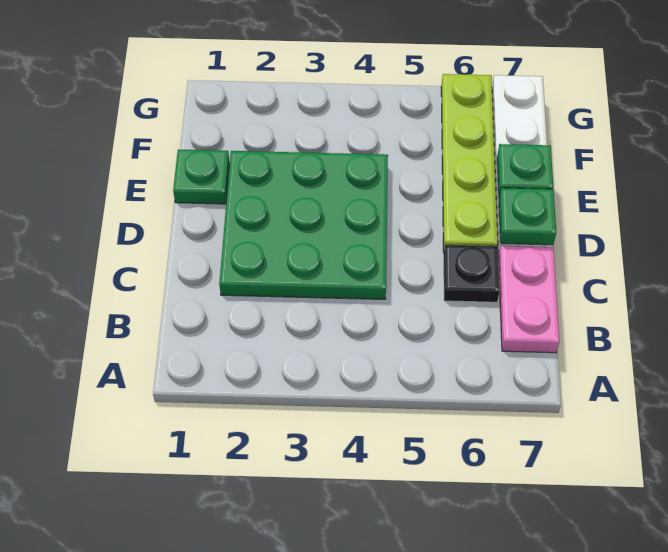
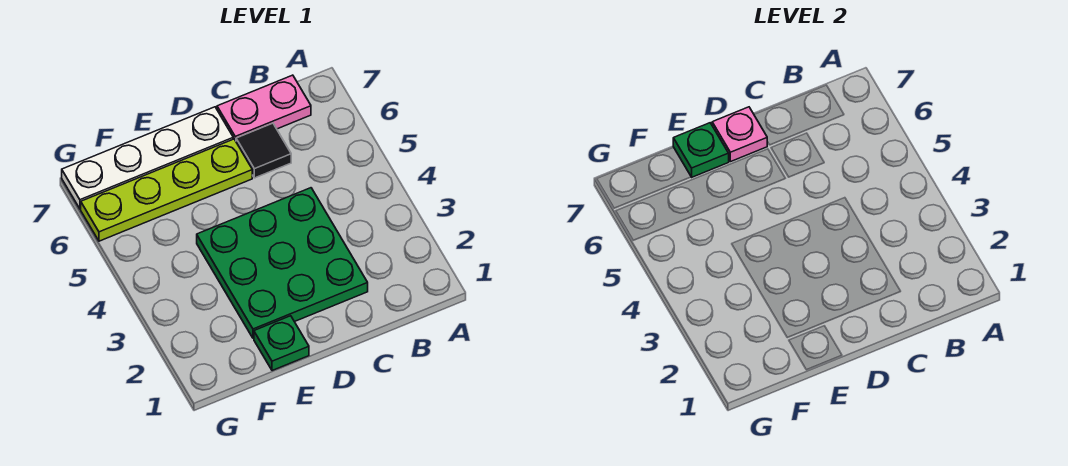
black plate C6 level 1 -> black tile C6 level 1
green plate D7 level 2 -> pink plate D7 level 2

